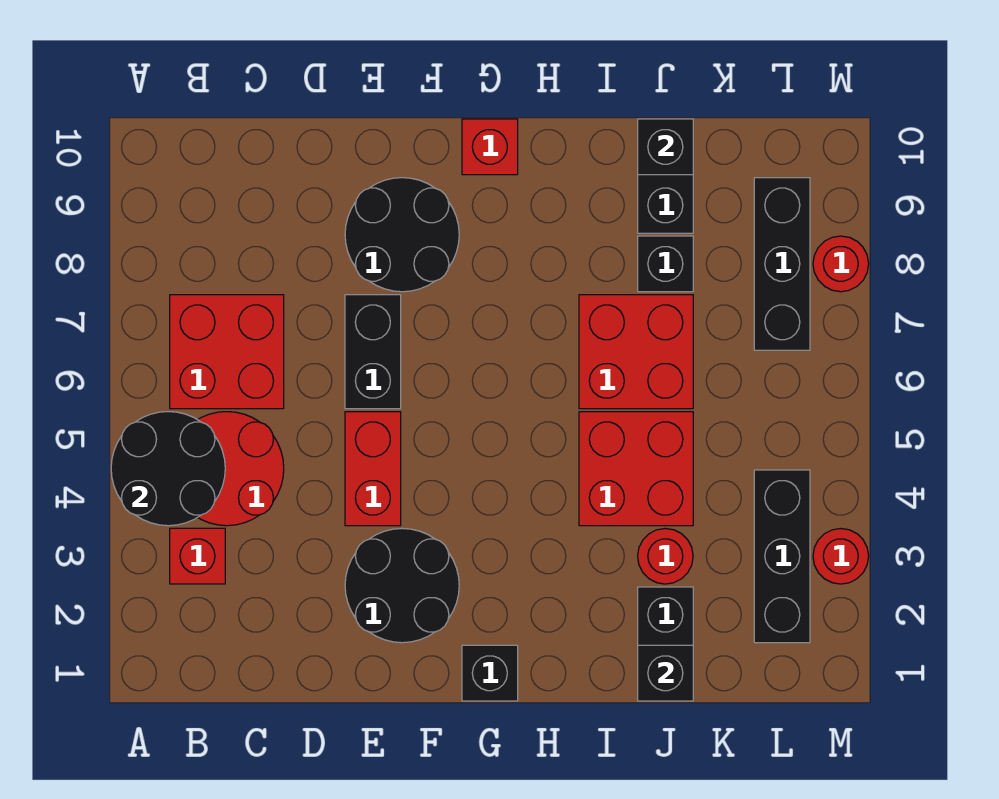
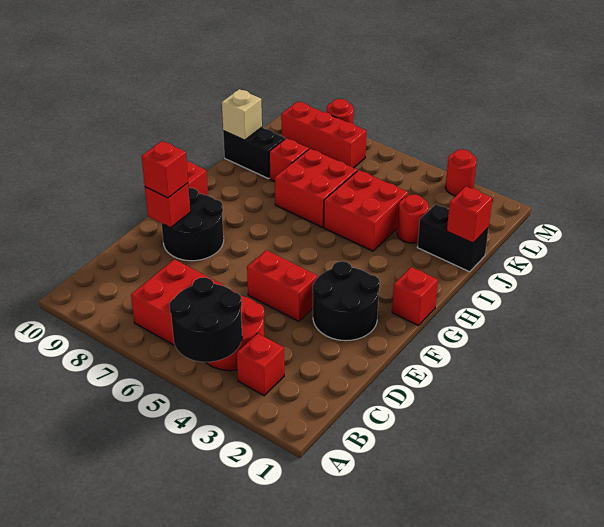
black brick E6:E7 level 1 -> none
none -> red brick E9 level 2
none -> red brick E9 level 3
black brick G1 level 1 -> red brick G1 level 1
black brick J1 level 2 -> red brick J1 level 2
black brick J8 level 1 -> red brick J8 level 1
black brick J10 level 2 -> tan brick J10 level 2
black brick L2:L4 level 1 -> none
black brick L7:L9 level 1 -> red brick L7:L9 level 1

